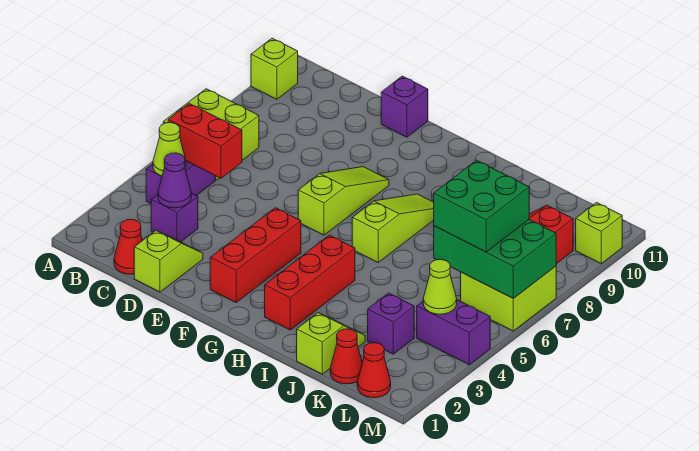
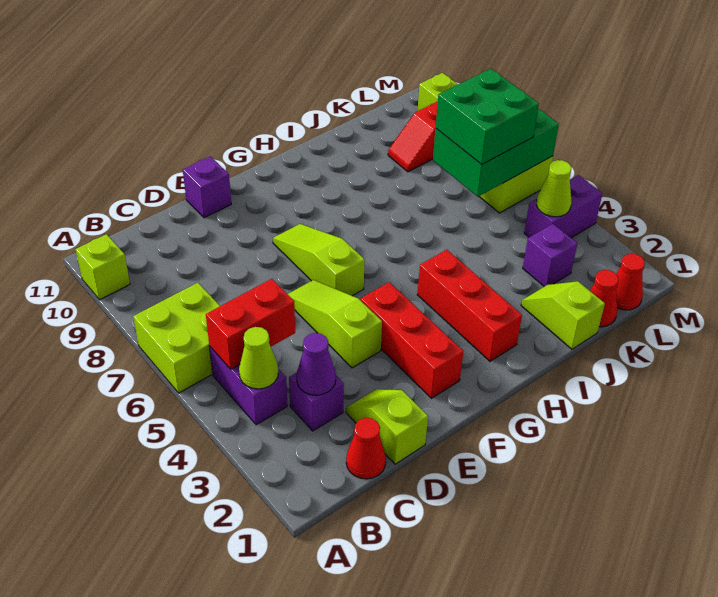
lime slope H6:H8 level 1 top 6 -> lime slope E4:E6 level 1 top 4

